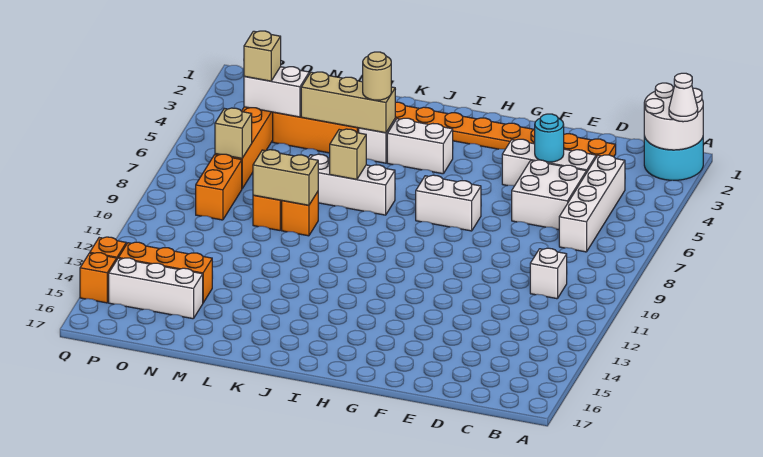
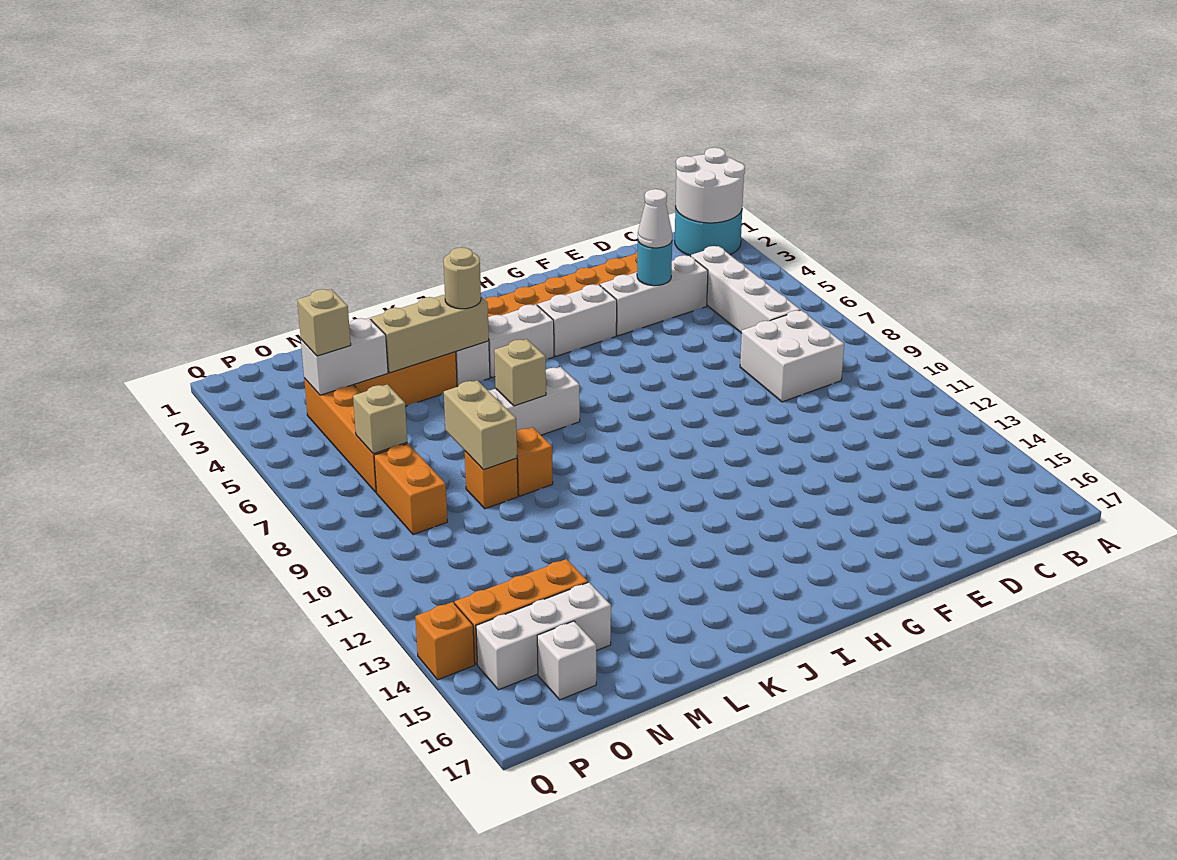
white cone A2 level 3 -> white cone E4 level 3
white brick C10 level 1 -> white brick O16 level 1
white brick D5:E6 level 1 -> white brick C8:D9 level 1
white brick G7:H7 level 1 -> white brick G4:H4 level 1
tan brick L9:M9 level 2 -> tan brick M8:M9 level 2
orange brick Q15 level 1 -> none

